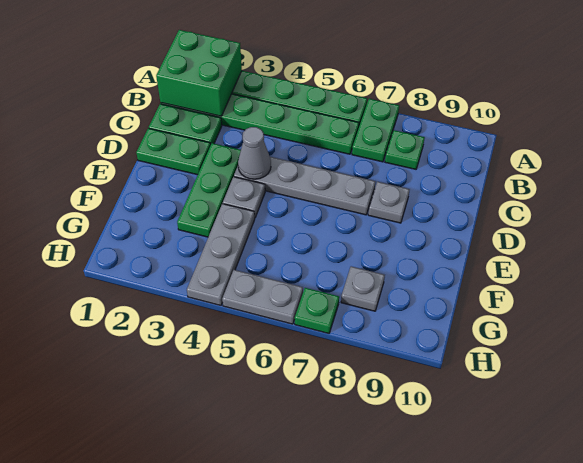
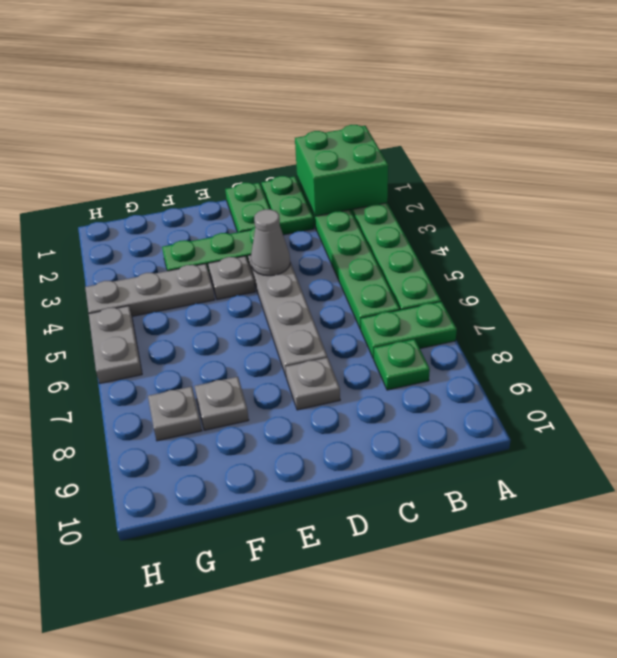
none -> grey plate F8 level 1
green plate H7 level 1 -> none

